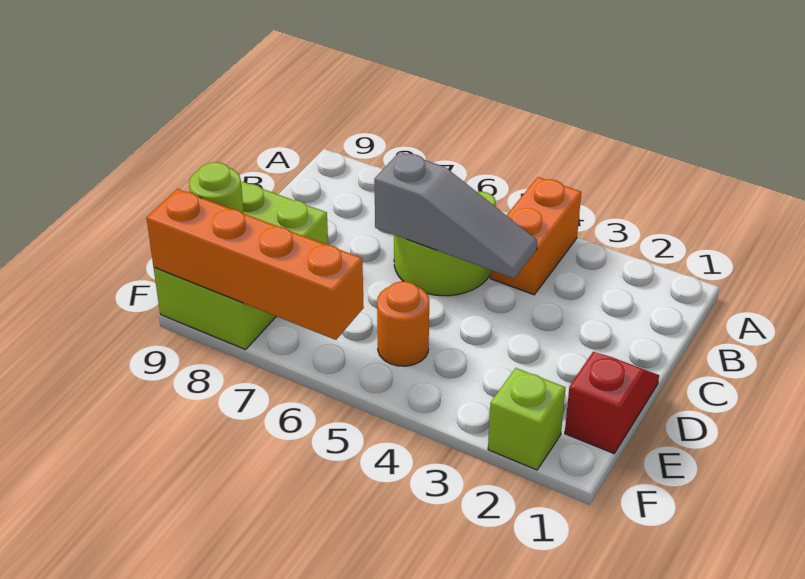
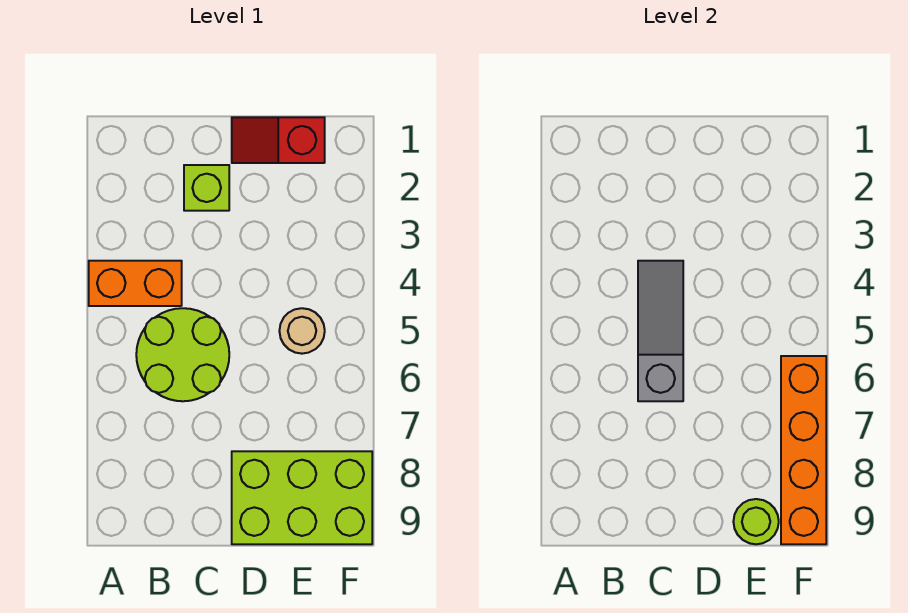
orange round brick E5 level 1 -> tan round brick E5 level 1
lime brick F2 level 1 -> lime brick C2 level 1

